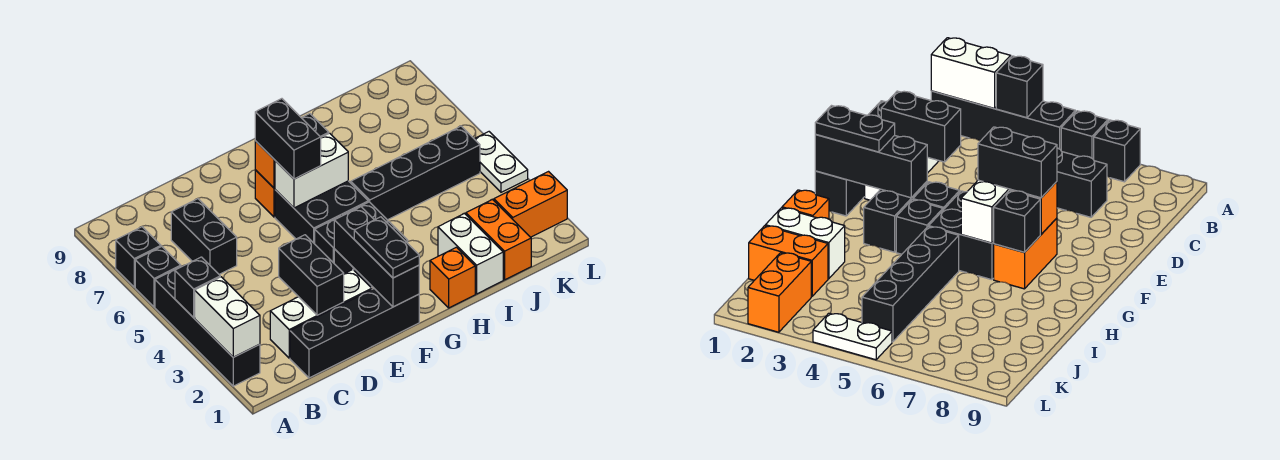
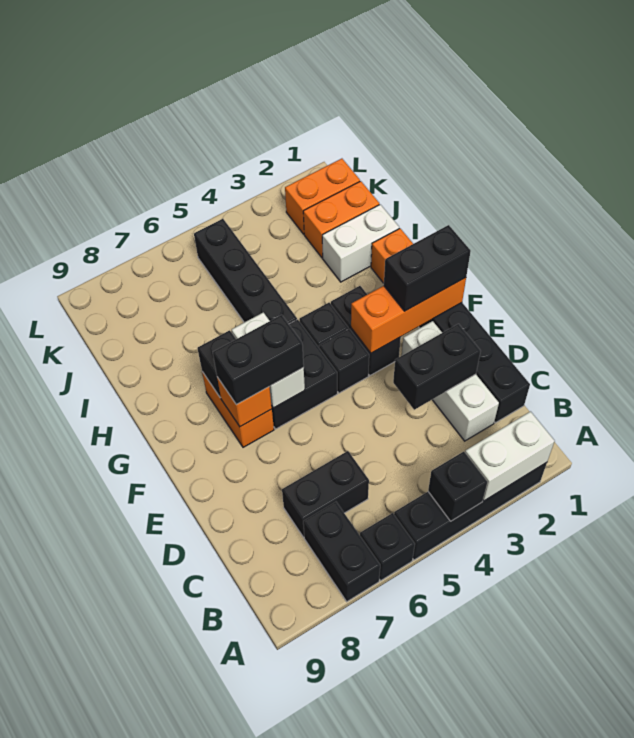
black brick A7 level 1 -> black brick A7:B7 level 1
black brick F1:F3 level 2 -> orange brick F1:F3 level 2
black plate F1:F2 level 3 -> black brick F1:F2 level 3
orange brick K2:L2 level 1 -> orange brick K1:K2 level 1
white plate L4:L5 level 1 -> none

